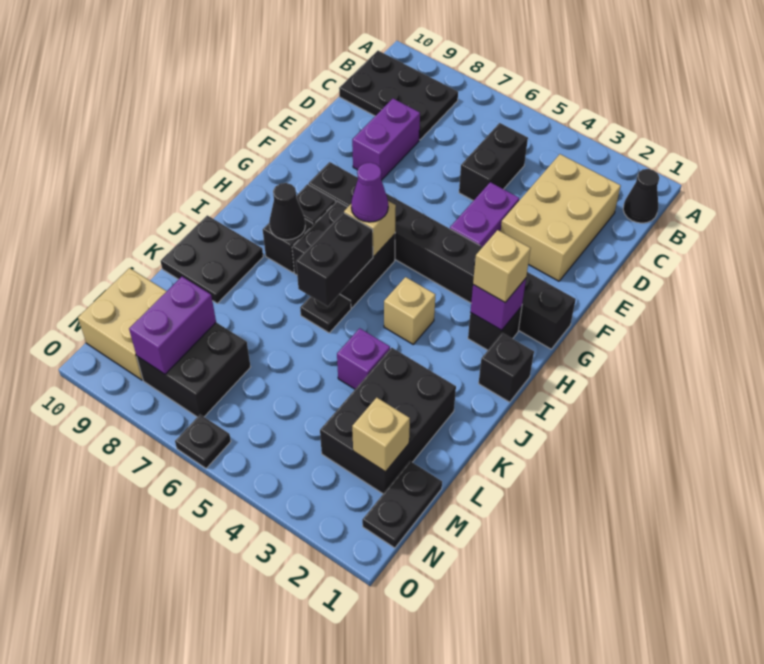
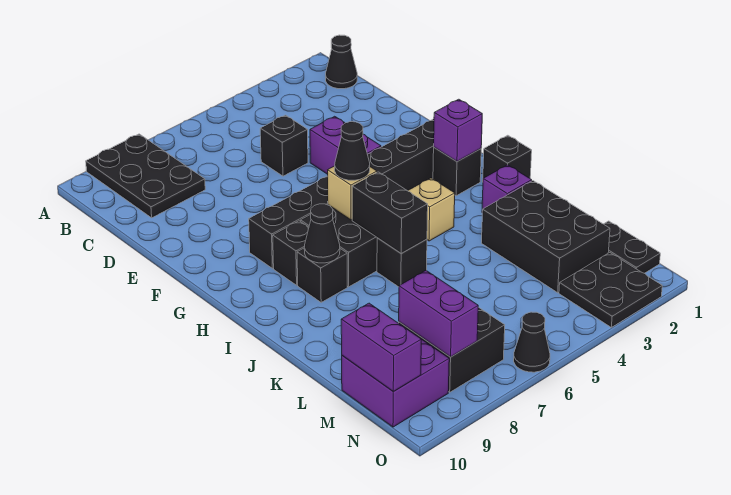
black plate B8:C10 level 1 -> black plate A8:C9 level 1
tan brick C2:E3 level 1 -> none
black brick C5:D5 level 1 -> black brick D5 level 1
purple brick D8:E8 level 1 -> purple brick M10:N10 level 2
tan brick H2 level 3 -> none
purple cone H6 level 3 -> black cone H6 level 3
black plate J6 level 1 -> black brick J6 level 1
black plate J9:K10 level 1 -> black plate N2:O3 level 1
purple brick K4 level 1 -> purple brick J2 level 1
tan brick M2 level 2 -> none
tan brick M9:N10 level 1 -> purple brick M9:N10 level 1
black plate O6 level 1 -> black cone O6 level 1

